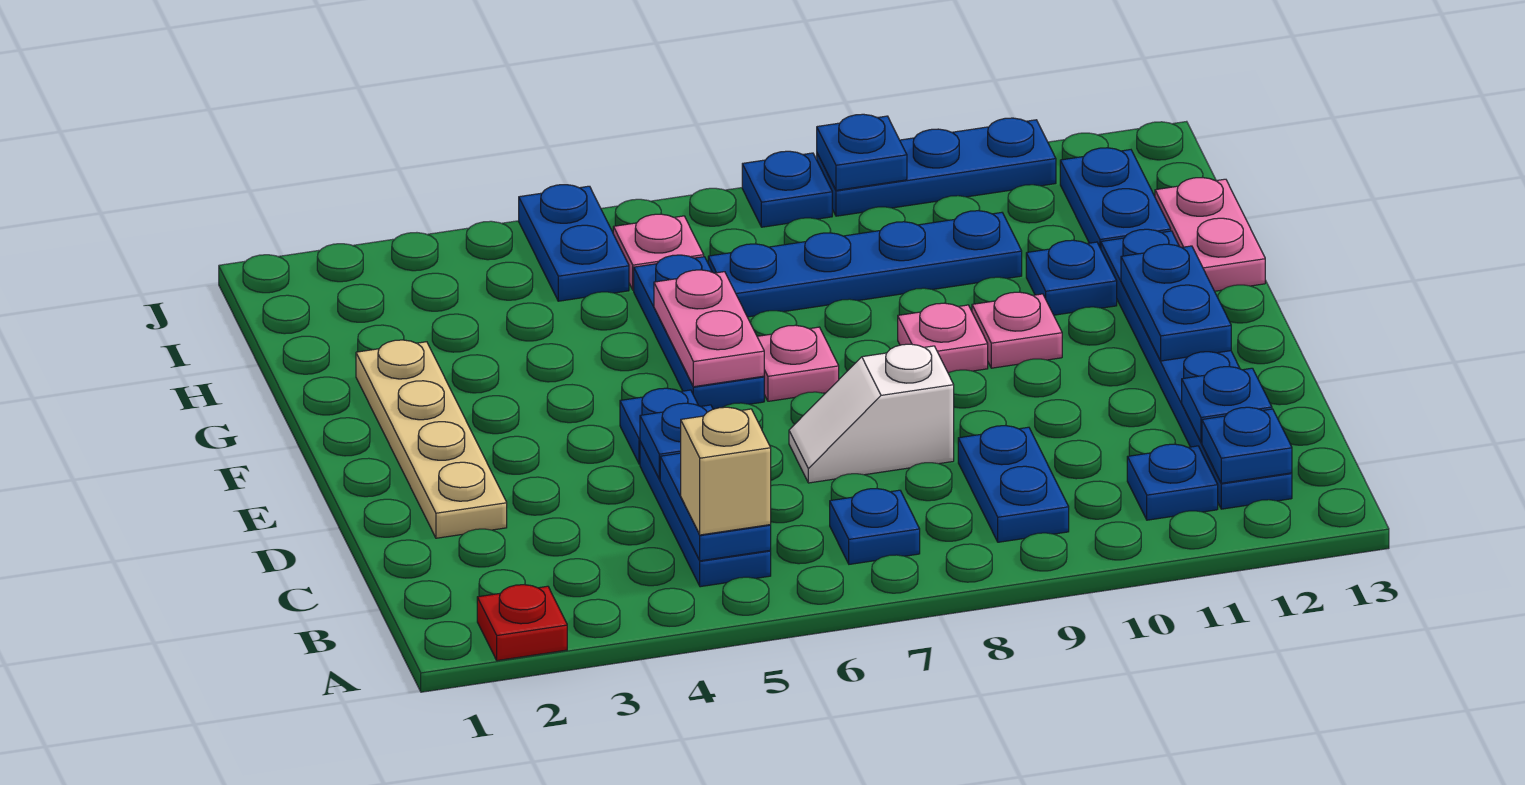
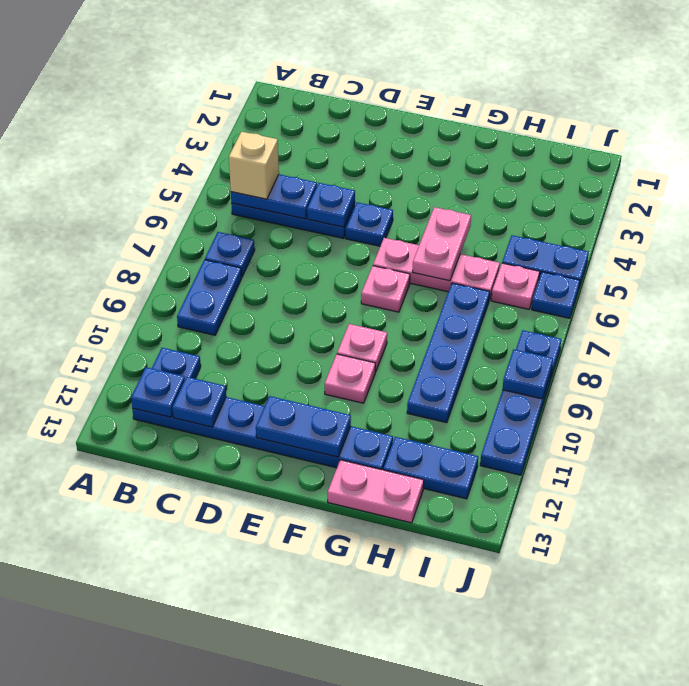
red plate A2 level 1 -> none
blue plate B9:C9 level 1 -> blue plate B8:B9 level 1
tan plate D2:G2 level 1 -> none
white slope D7:D8 level 1 top 8 -> none
blue plate F6:H6 level 1 -> pink plate F6:H6 level 1
pink plate F6:G6 level 2 -> pink plate G5:G6 level 2
blue plate G11 level 1 -> blue plate J6 level 1

